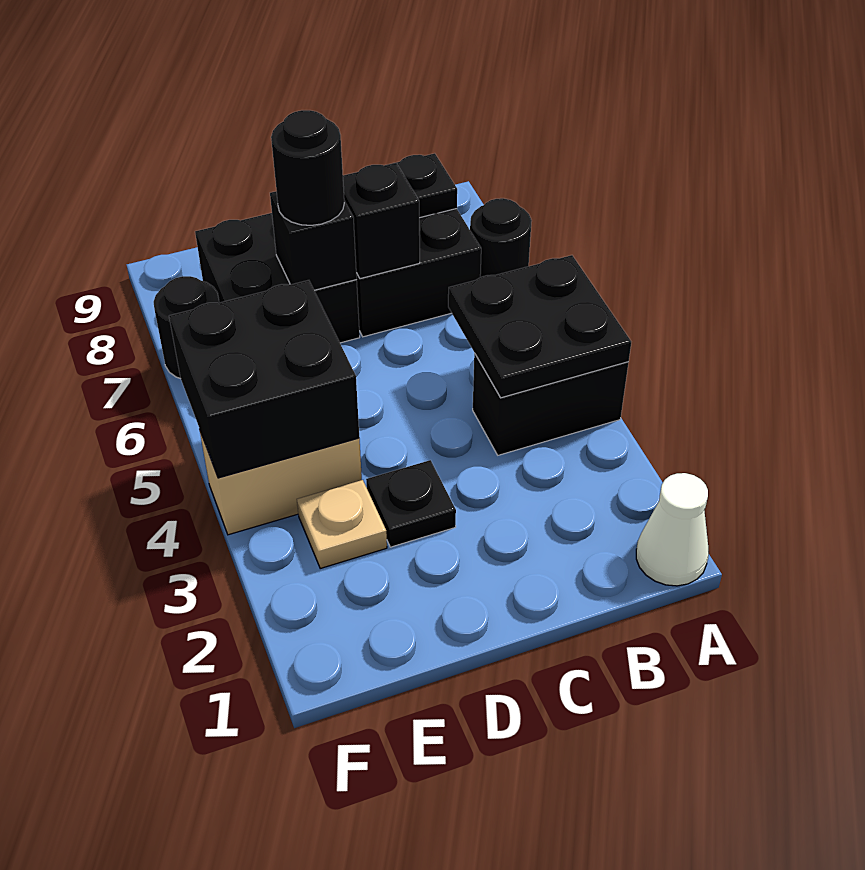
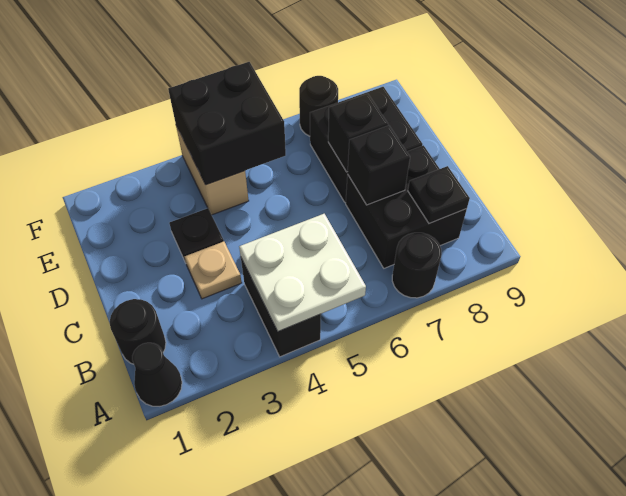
white cone A1 level 1 -> black cone A1 level 1
black plate A4:B5 level 2 -> white plate A4:B5 level 2
black round brick D7 level 3 -> black round brick B1 level 1
tan plate E3 level 1 -> tan plate C3 level 1

